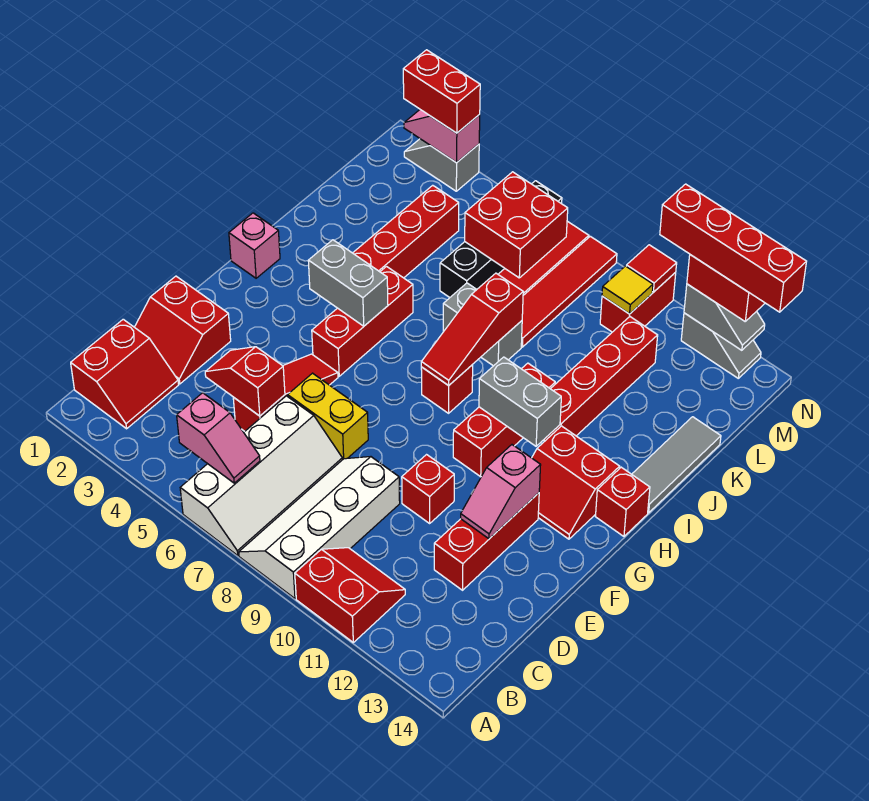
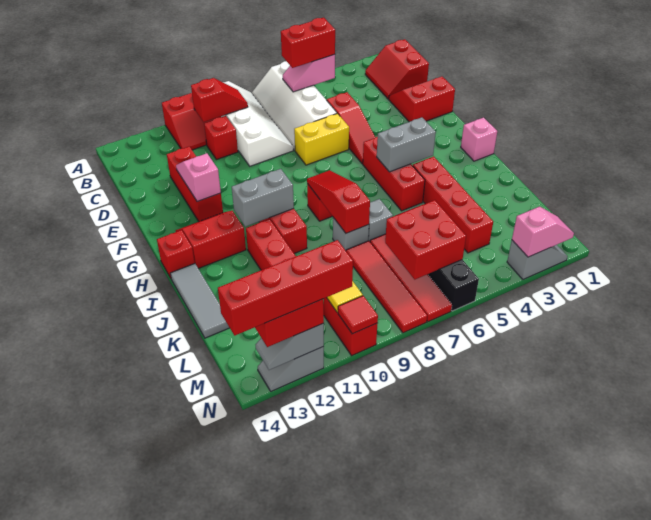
red slope D4:D5 level 2 top 5 -> red slope B9:B10 level 2 top 10
red brick E10 level 1 -> red brick C10 level 1
red brick N2:N3 level 3 -> red brick B5:B6 level 3

